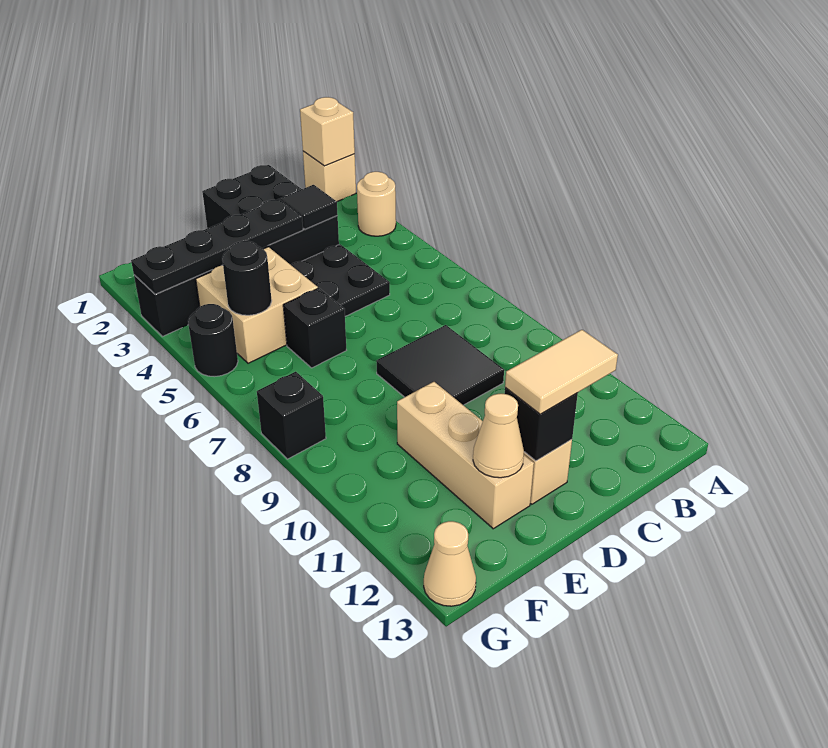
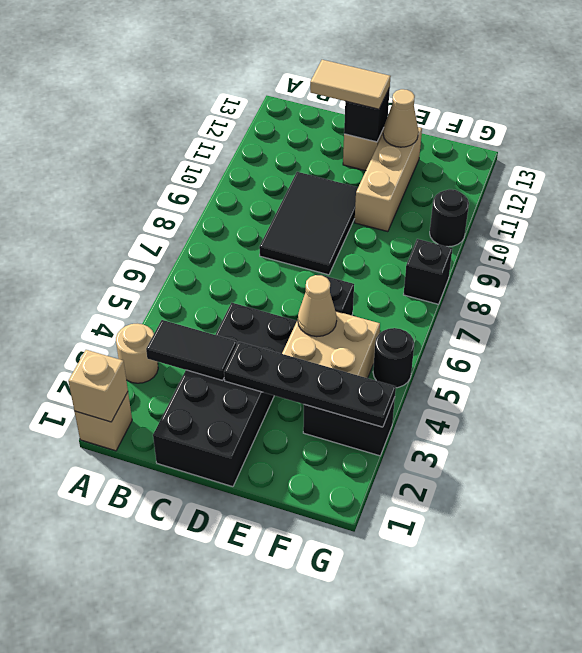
black tile C3 level 2 -> black tile B3:C3 level 2
black tile C8:D9 level 1 -> black tile C8:D10 level 1
black round brick F5 level 2 -> black round brick G10 level 1
tan cone G13 level 1 -> tan cone E5 level 2

